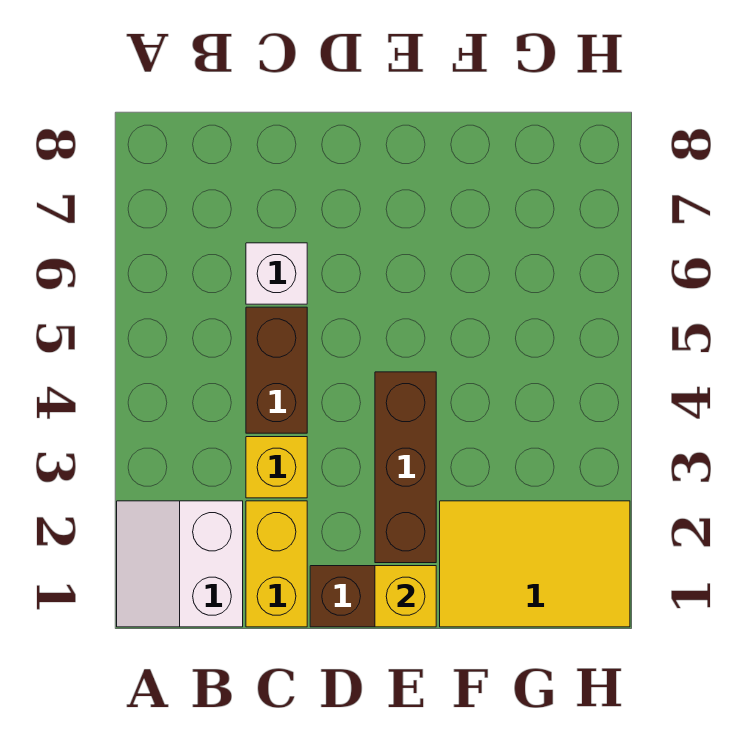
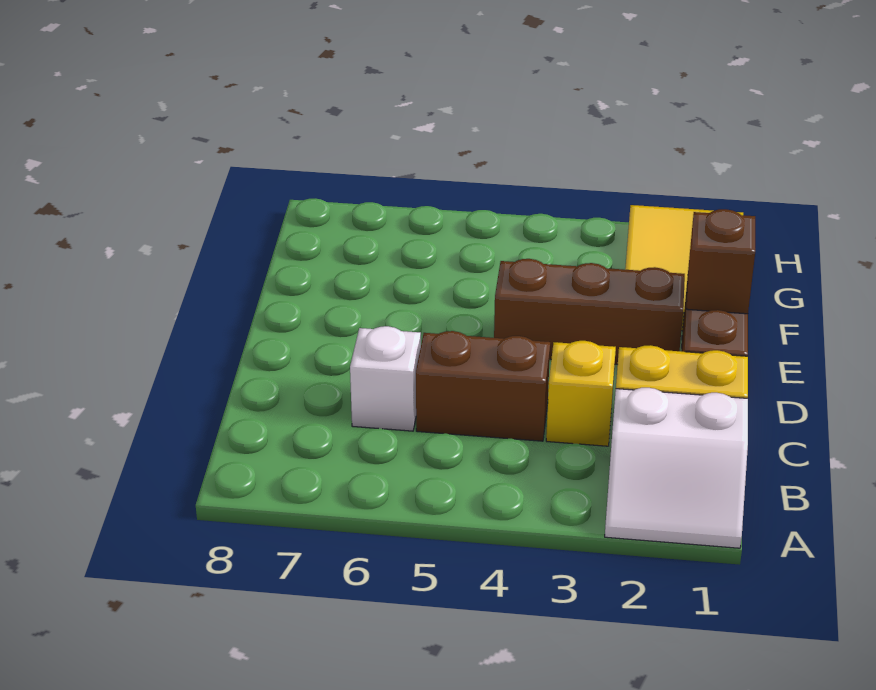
yellow brick E1 level 2 -> brown brick E1 level 2

